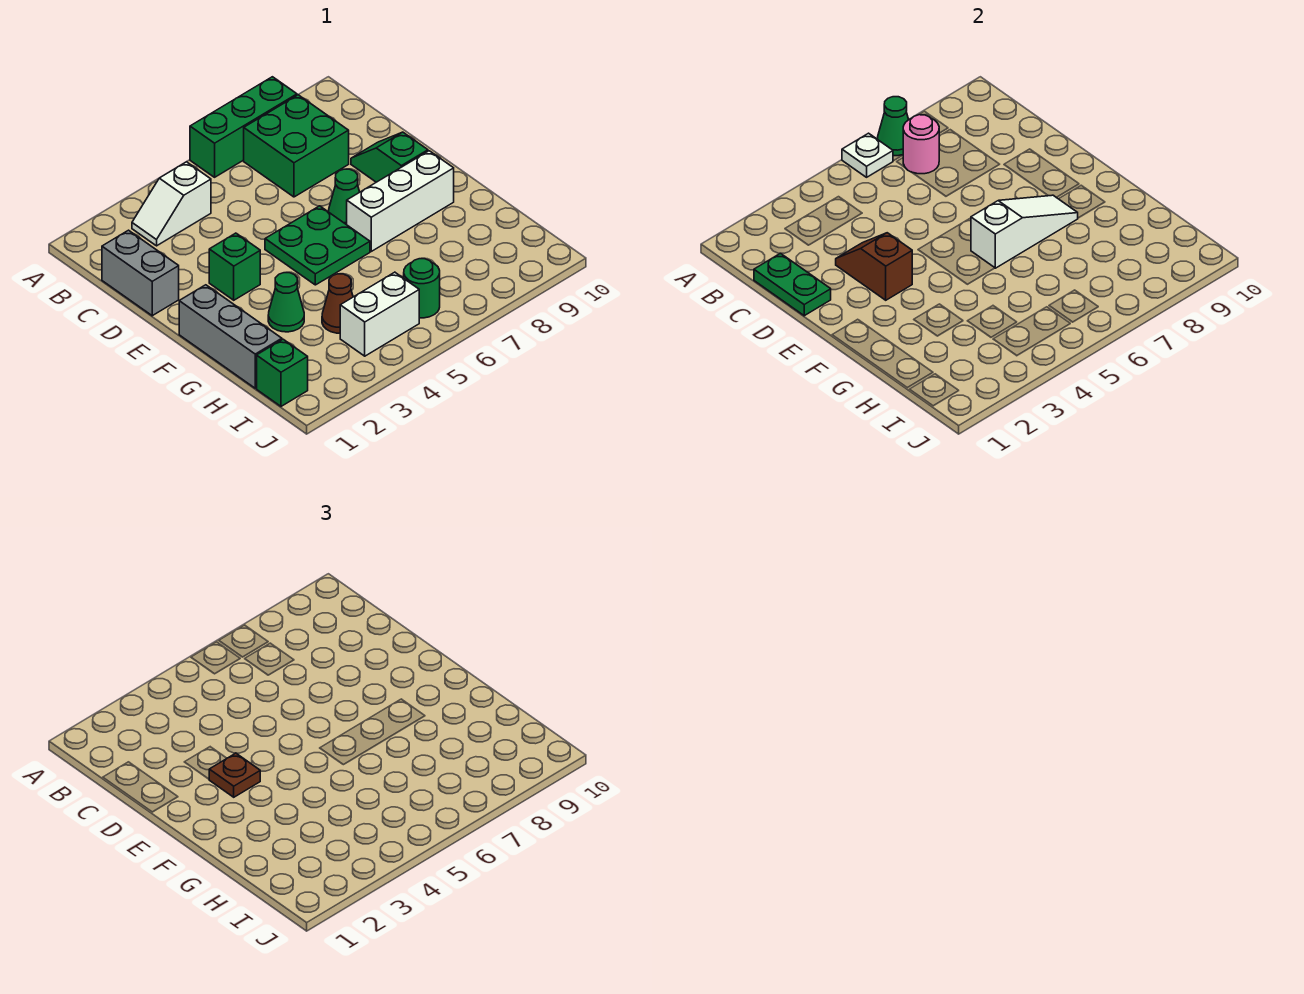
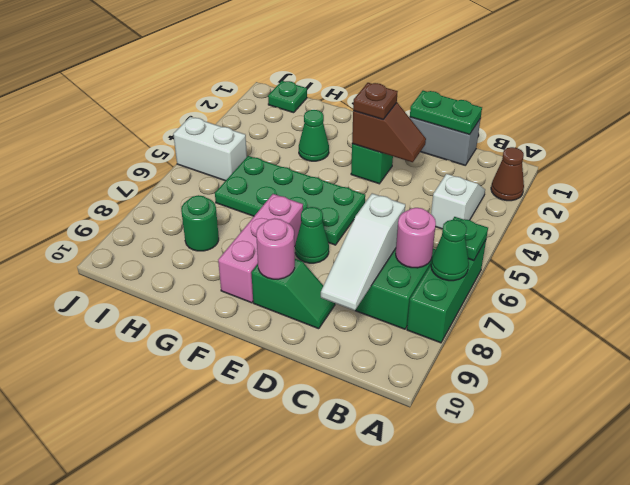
white plate A6 level 2 -> green plate A6 level 2
green plate E5:F6 level 1 -> green plate E5:H6 level 1
none -> pink round brick E9 level 2
grey brick F1:H1 level 1 -> none
white slope F6:F8 level 2 top 6 -> white slope C7:C9 level 2 top 7
white brick F7:F9 level 1 -> pink brick F7:F9 level 1
brown cone H4 level 1 -> brown cone A2 level 1
green brick I1 level 1 -> green plate I1 level 1
white brick I4:I5 level 1 -> white brick I5:J5 level 1
green round brick I6 level 1 -> green round brick H8 level 1

